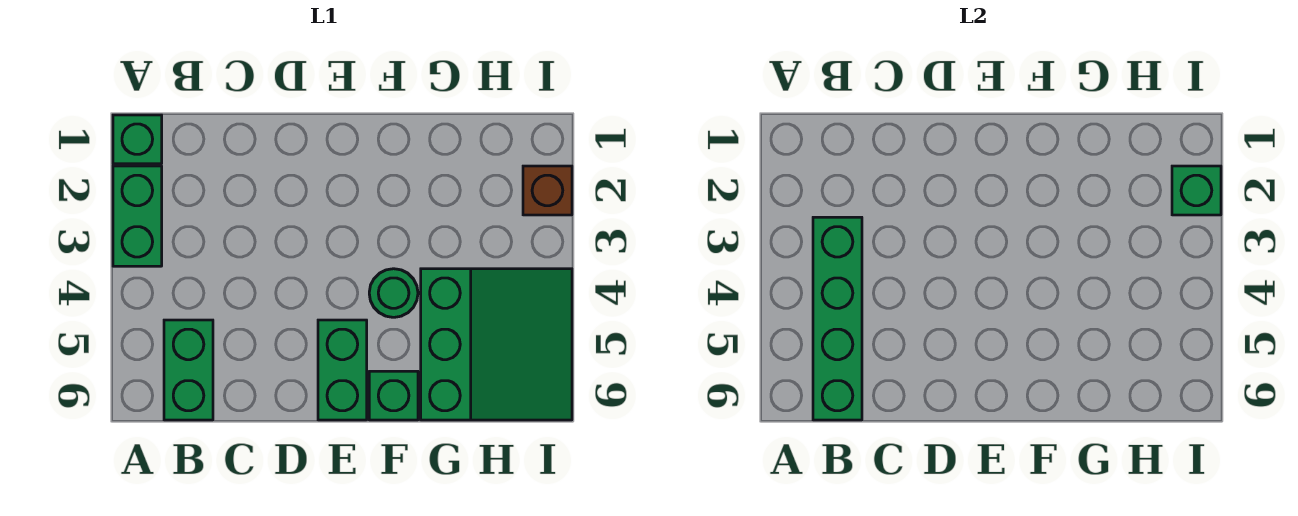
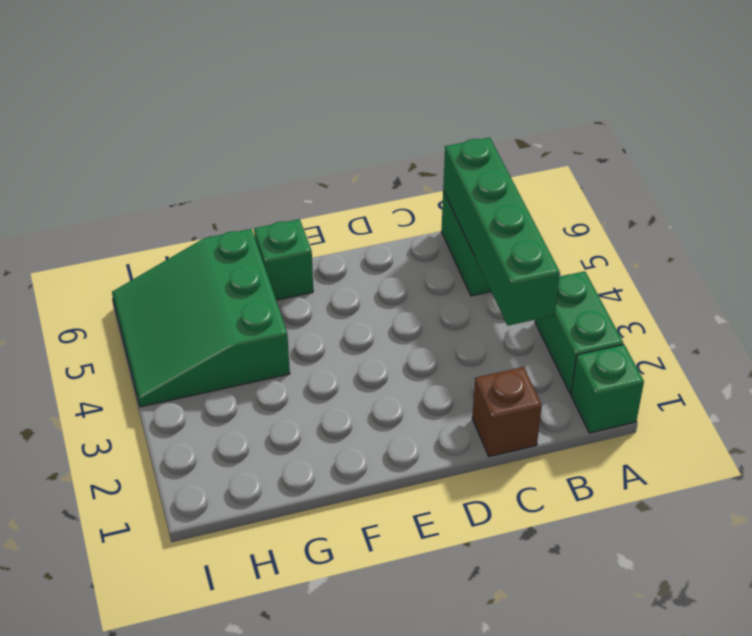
green brick E5:E6 level 1 -> none
green round brick F4 level 1 -> none
brown brick I2 level 1 -> brown brick C1 level 1
green brick I2 level 2 -> none

